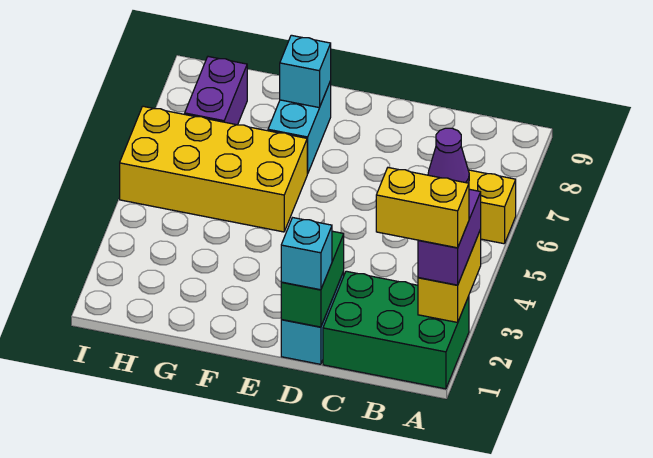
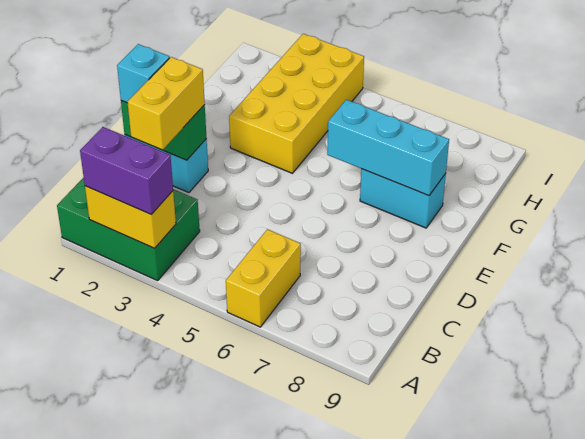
green brick A1:C2 level 1 -> green brick A1:B3 level 1
yellow brick A2:B2 level 4 -> yellow brick C2:D2 level 3
purple cone B6 level 2 -> none
yellow brick F5:I6 level 1 -> yellow brick F3:I4 level 1
cyan brick F8 level 2 -> cyan brick F6:F8 level 2
purple brick H7:H8 level 1 -> none

